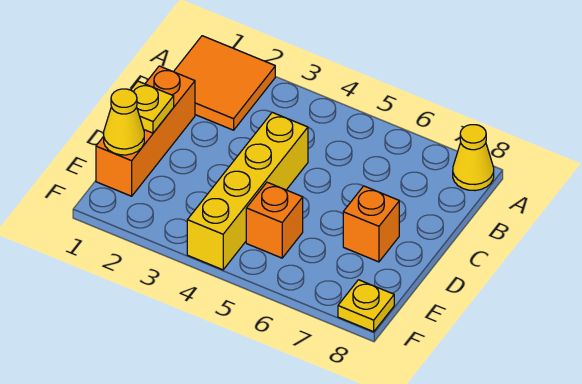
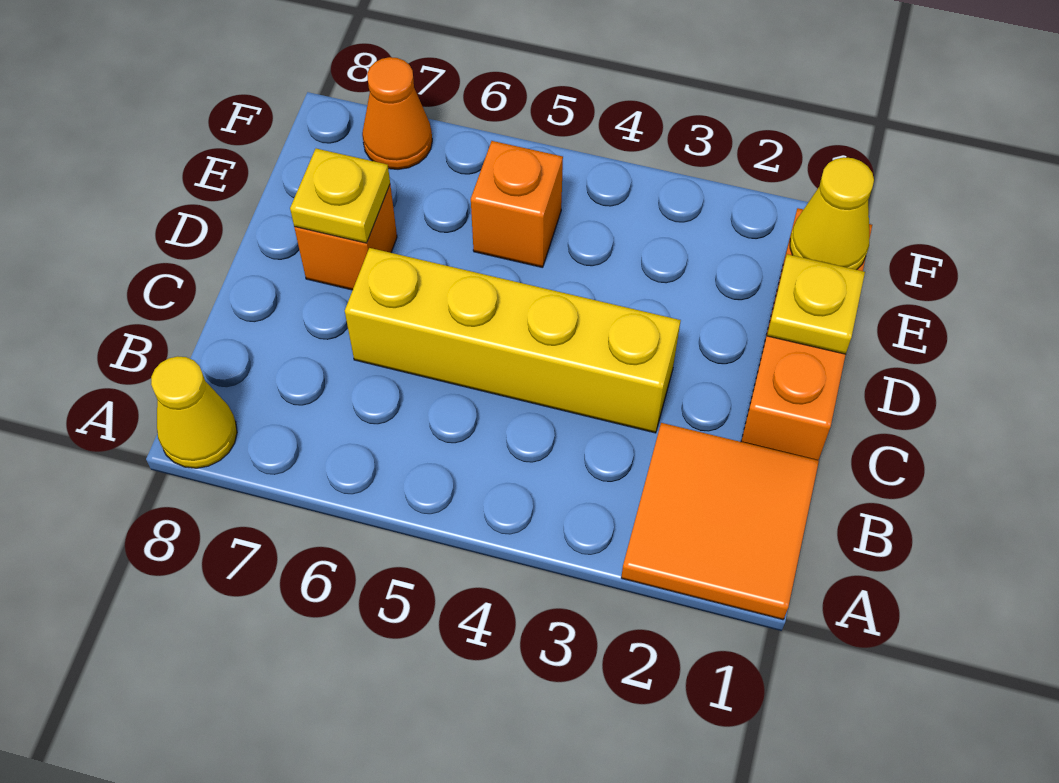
yellow brick C4:F4 level 1 -> yellow brick C3:C6 level 1
none -> orange cone F7 level 1
yellow plate F8 level 1 -> yellow plate D7 level 2

